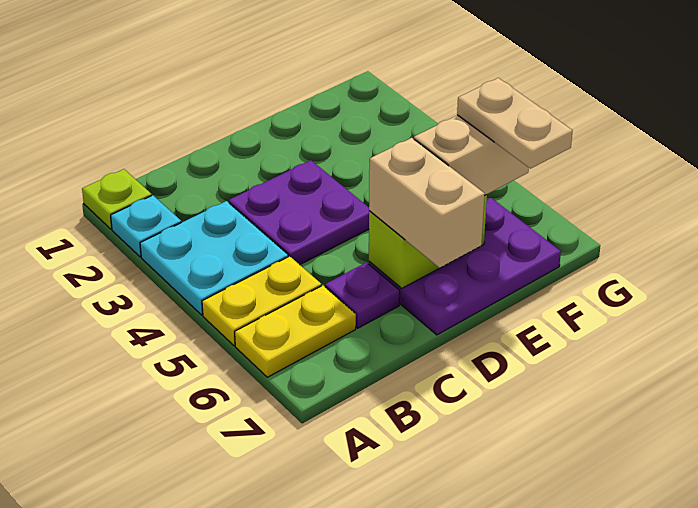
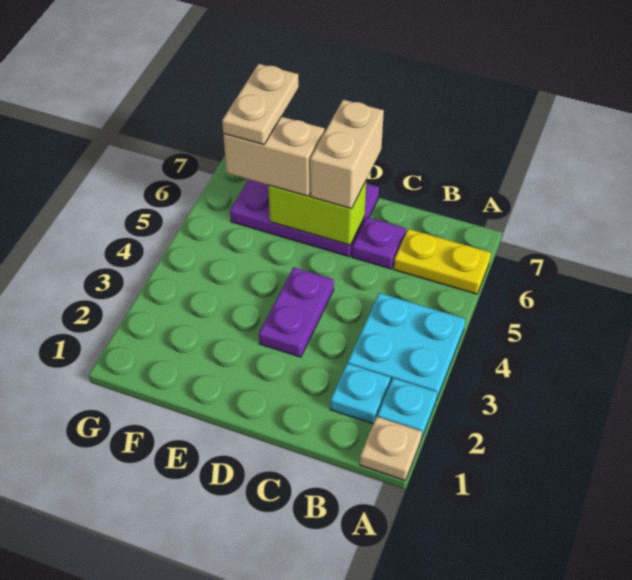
lime plate A1 level 1 -> tan plate A1 level 1
yellow plate A5:B5 level 1 -> none
none -> cyan plate B2 level 1
purple plate C3:D4 level 1 -> purple plate D3:D4 level 1

